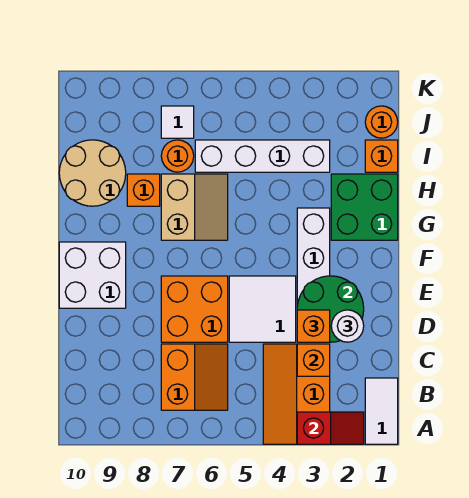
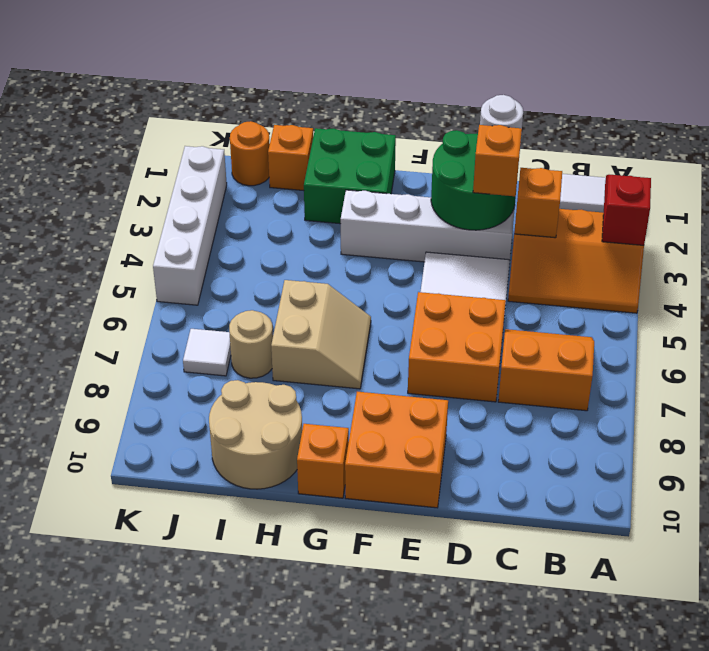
white brick E9:F10 level 1 -> orange brick E9:F10 level 1
tan slope G6:H7 level 1 top 7 -> tan slope G6:H7 level 1 top H
orange brick H8 level 1 -> orange brick G10 level 1
white brick I3:I6 level 1 -> white brick K2:K5 level 1
orange round brick I7 level 1 -> tan round brick I7 level 1

